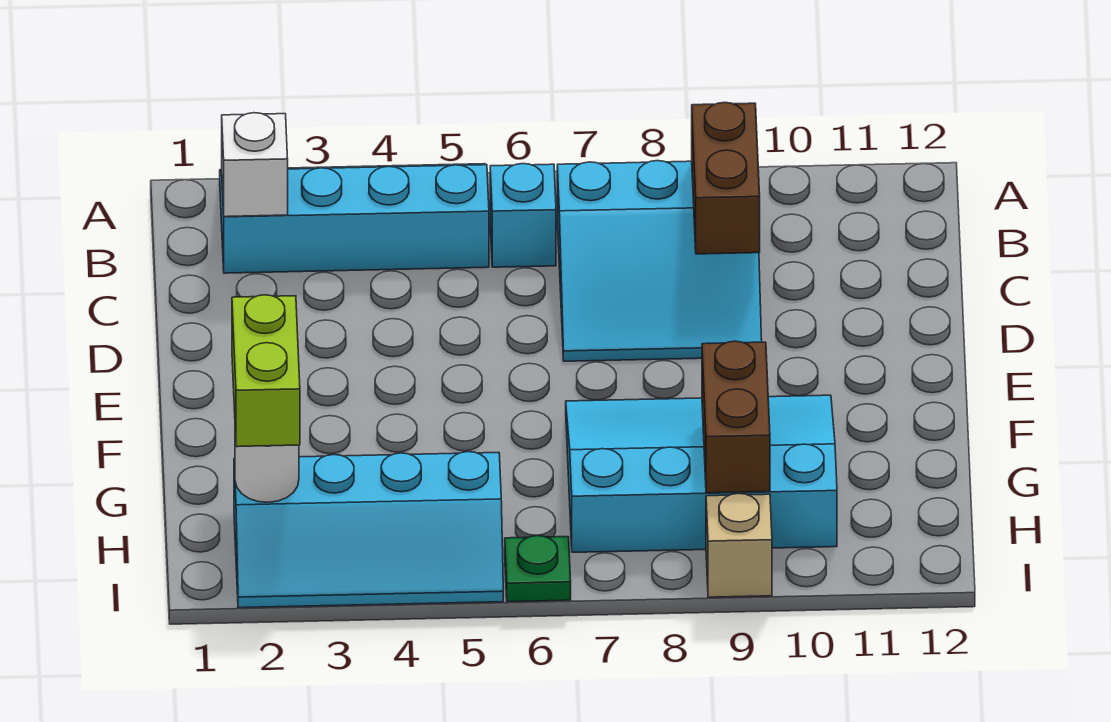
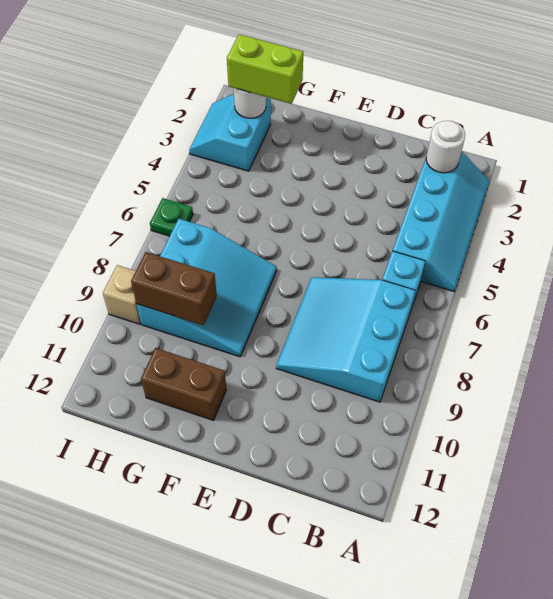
white brick B2 level 2 -> white round brick B2 level 2
brown brick B9:C9 level 2 -> brown brick F11:G11 level 1
cyan slope F7:H10 level 1 top H -> cyan slope F7:H9 level 1 top H
cyan slope H2:I5 level 1 top H -> cyan slope H2:I3 level 1 top H

